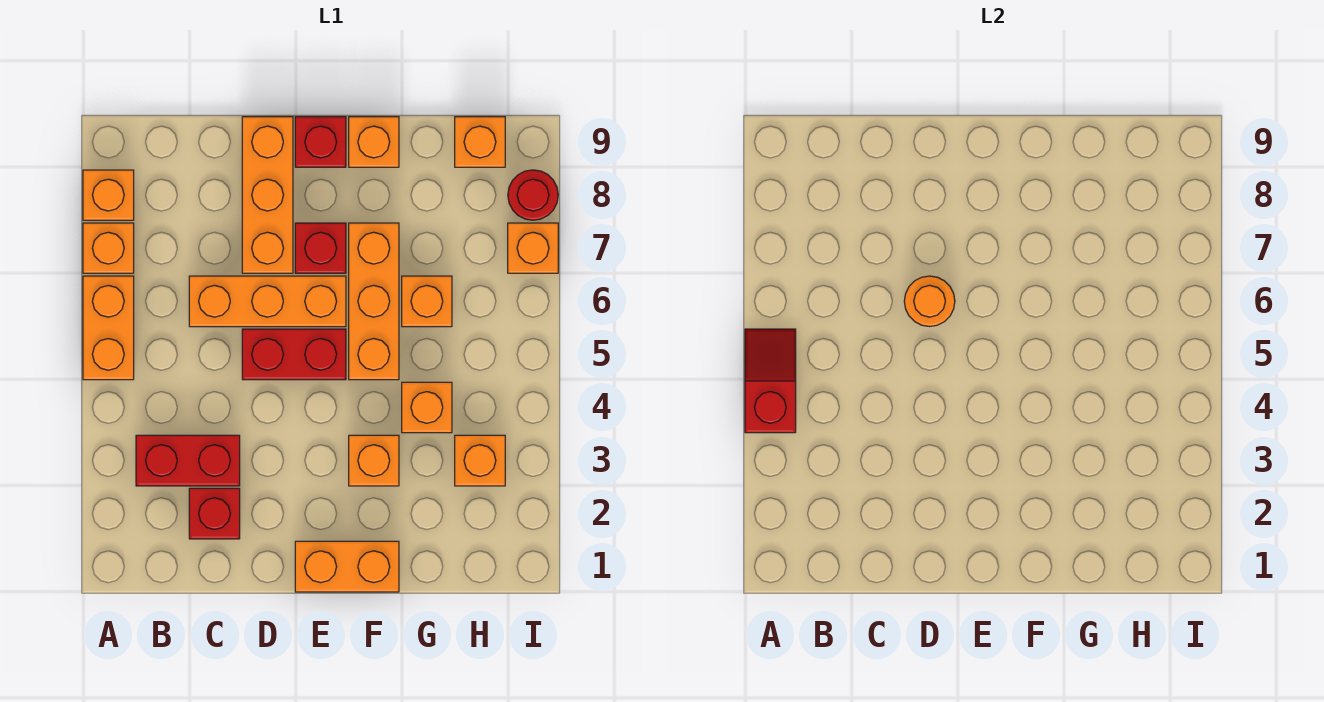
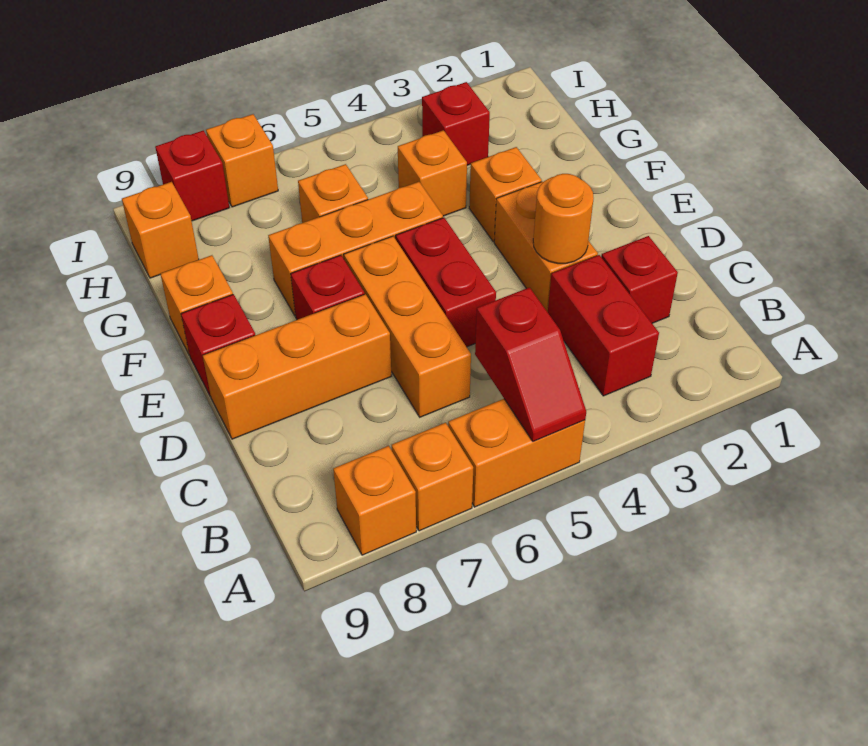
red slope A4:A5 level 2 top 4 -> red slope A5:B5 level 2 top B
orange round brick D6 level 2 -> orange round brick D3 level 2
orange brick E1:F1 level 1 -> orange brick D3:E3 level 1
orange brick H3 level 1 -> red brick H3 level 1
red round brick I8 level 1 -> red brick I8 level 1

